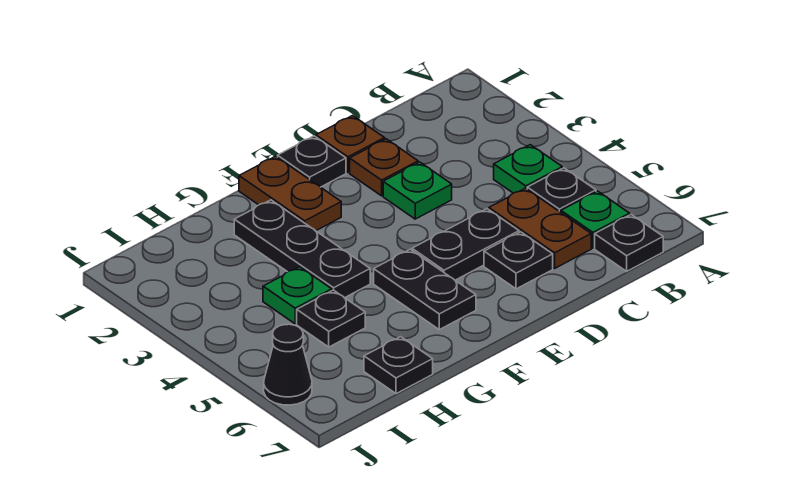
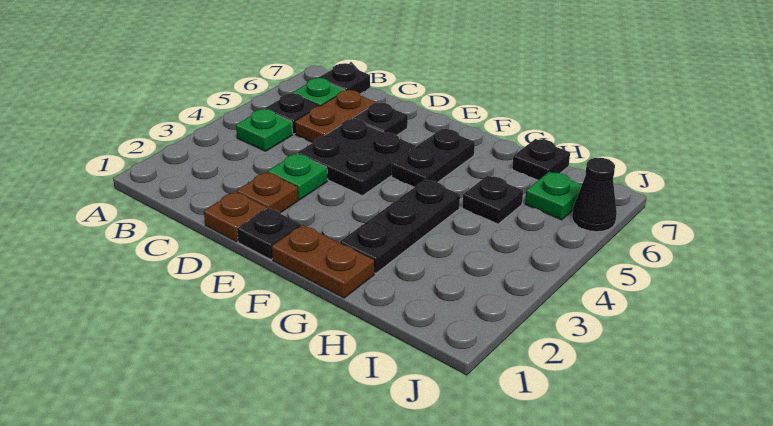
black plate D5:E5 level 1 -> black plate D4:E5 level 1
brown plate F1:F2 level 1 -> brown plate F1:G1 level 1
green plate H4 level 1 -> green plate I6 level 1

